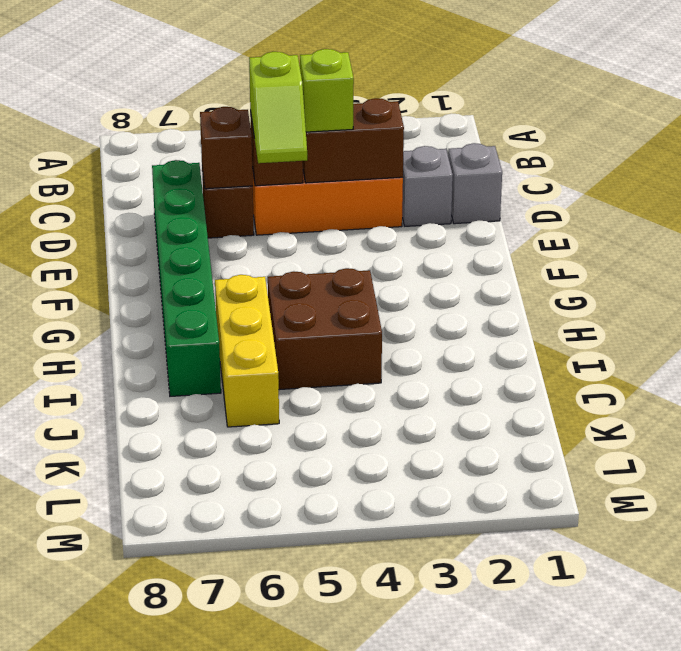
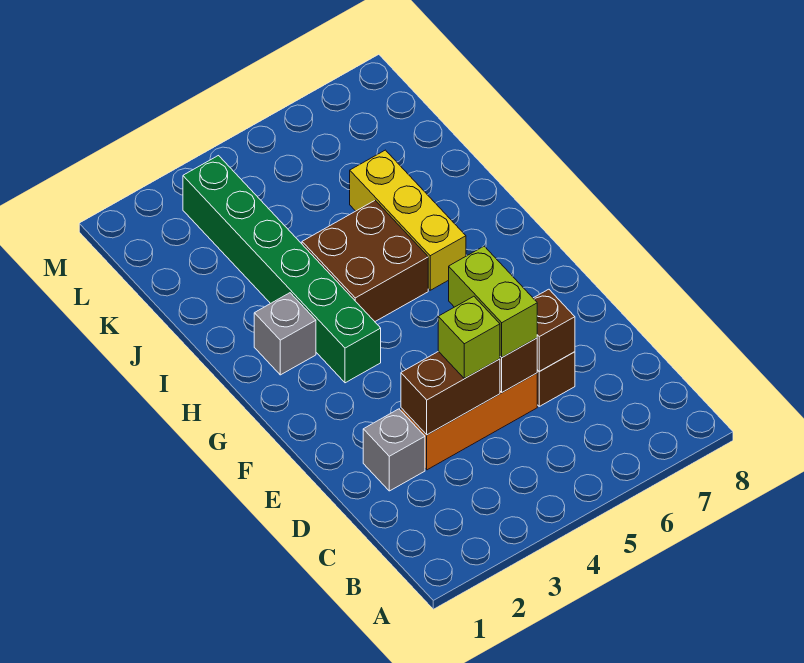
grey brick D1 level 1 -> grey brick H2 level 1
lime slope D5:E5 level 3 top D -> lime brick D5:E5 level 3
green brick D7:I7 level 1 -> green brick G3:L3 level 1

